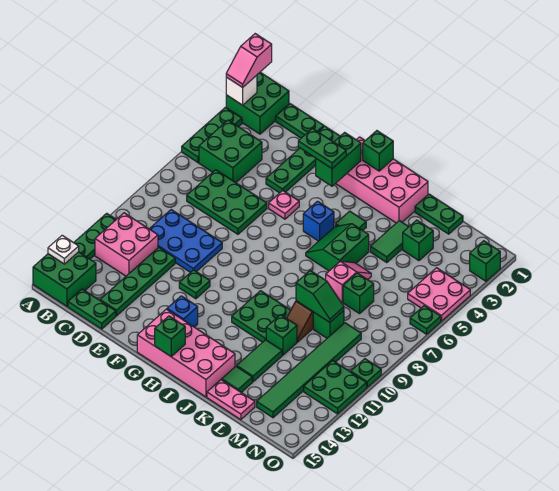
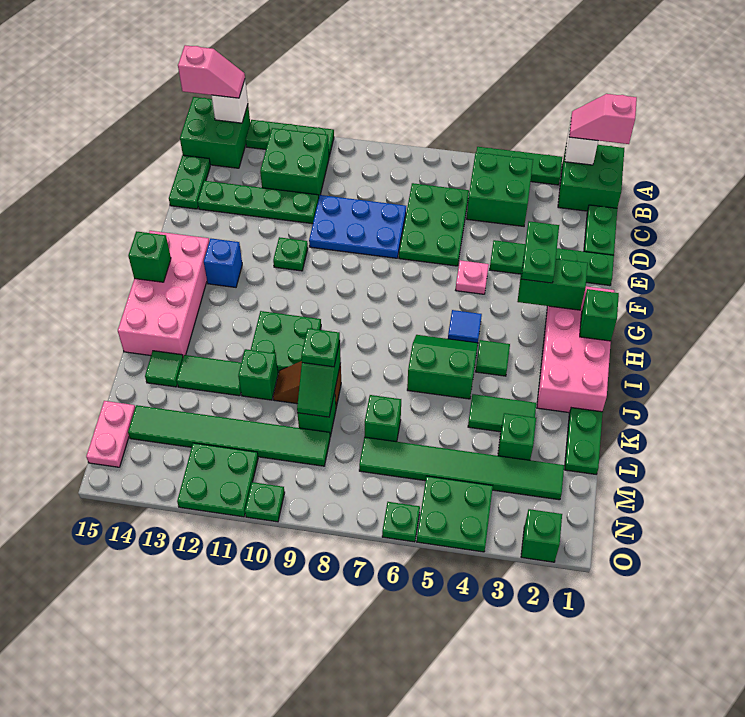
white plate A14 level 2 -> white brick A14 level 2
pink brick B11:C12 level 1 -> green brick B11:C12 level 1
blue plate C9:E10 level 1 -> blue plate D8:E10 level 1
blue brick H5 level 1 -> blue tile H5 level 1
pink slope K6:K7 level 1 top 7 -> pink slope A14:A15 level 3 top 15
none -> green plate K9 level 3
pink plate K15:L15 level 1 -> pink plate M15:N15 level 1
none -> green tile M2:M7 level 1
pink plate N4:O5 level 1 -> green plate N4:O5 level 1

